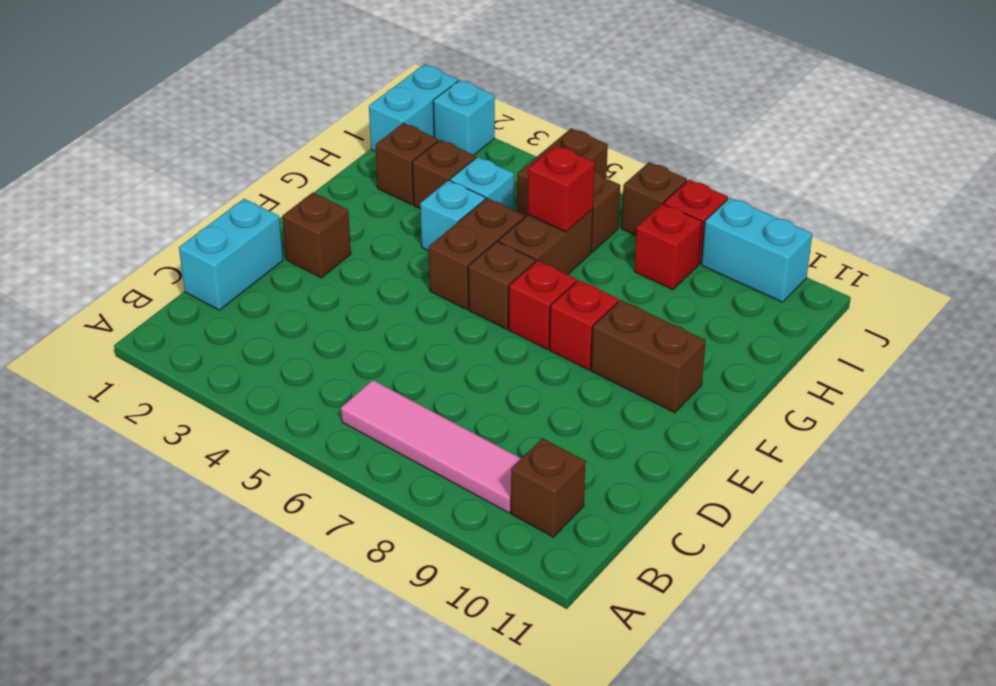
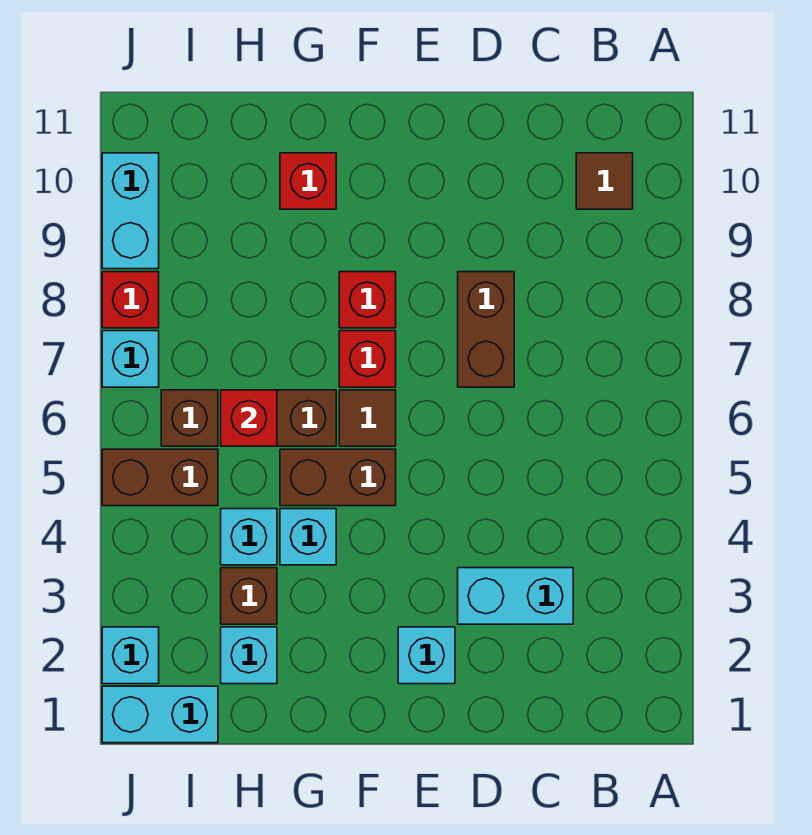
pink tile B6:B9 level 1 -> none
brown brick B10 level 1 -> brown tile B10 level 1
cyan brick C1:D1 level 1 -> cyan brick C3:D3 level 1
brown brick E2 level 1 -> cyan brick E2 level 1
brown brick F6 level 1 -> brown tile F6 level 1
brown brick F9:F10 level 1 -> brown brick D7:D8 level 1
brown brick H2 level 1 -> cyan brick H2 level 1
red brick I8 level 1 -> red brick G10 level 1
brown brick J7 level 1 -> cyan brick J7 level 1

